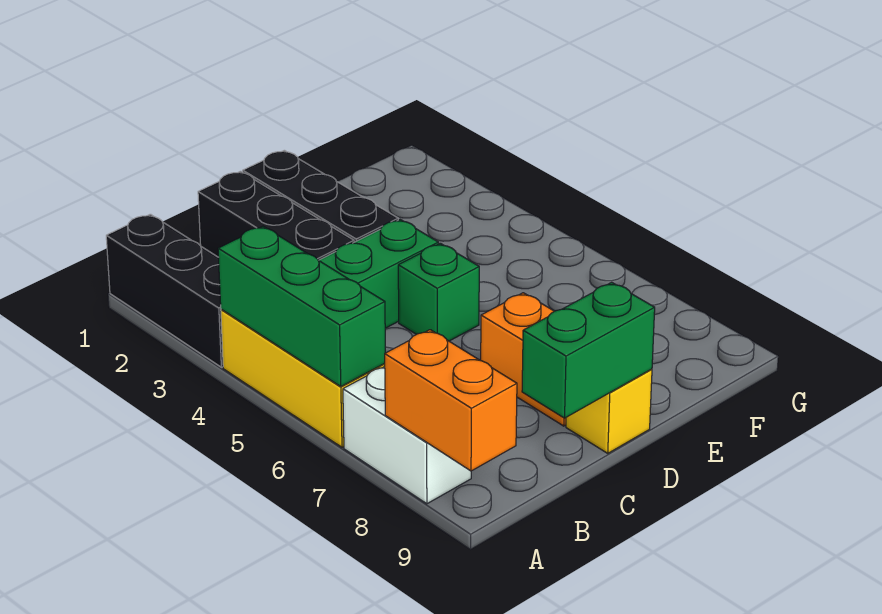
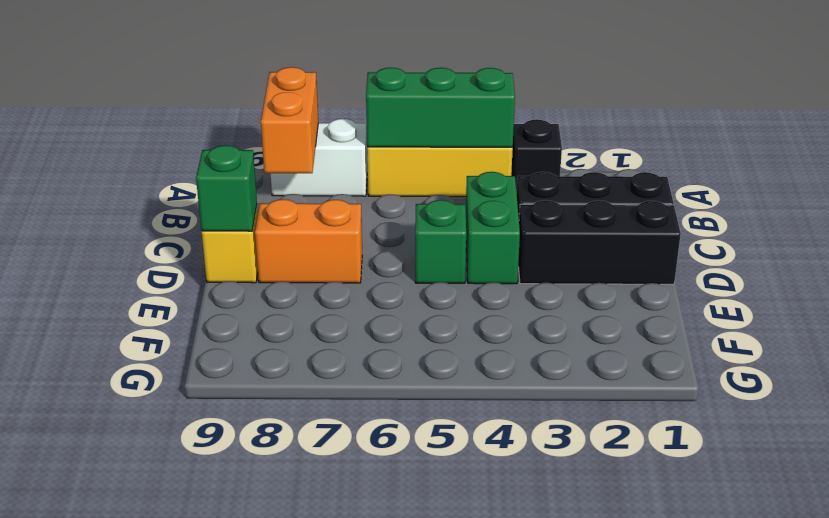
black brick A1:A3 level 1 -> black brick A3 level 1
orange brick A8:A9 level 2 -> orange brick A8:B8 level 2
green brick C9:D9 level 2 -> green brick D9 level 2

